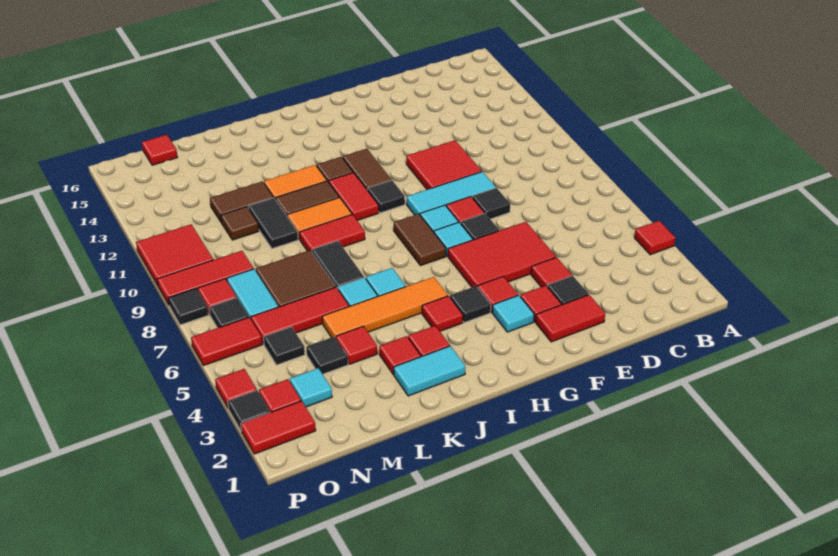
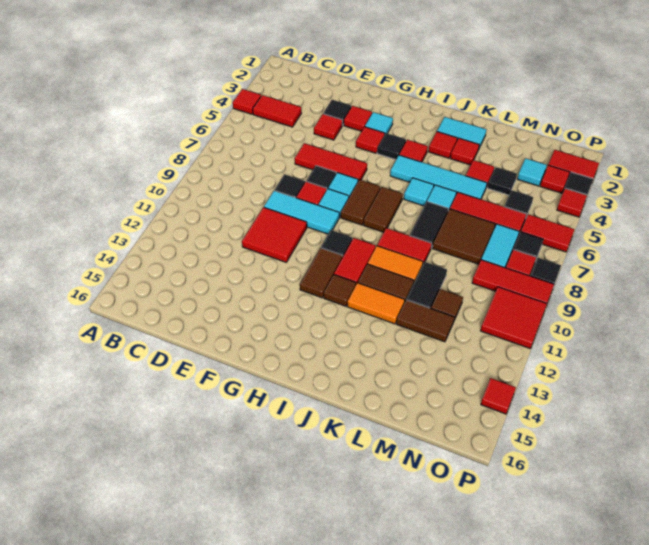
red tile E2:F2 level 1 -> red tile B4:C4 level 1
red tile E5:G6 level 1 -> red tile E6:G6 level 1
orange tile I5:L5 level 1 -> cyan tile I5:L5 level 1
none -> brown tile I7:I8 level 1
red tile N16 level 1 -> red tile P14 level 1

